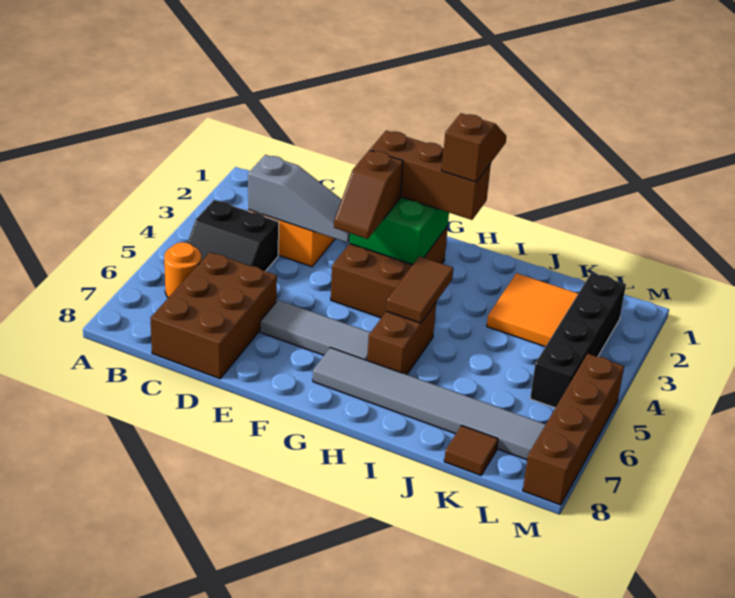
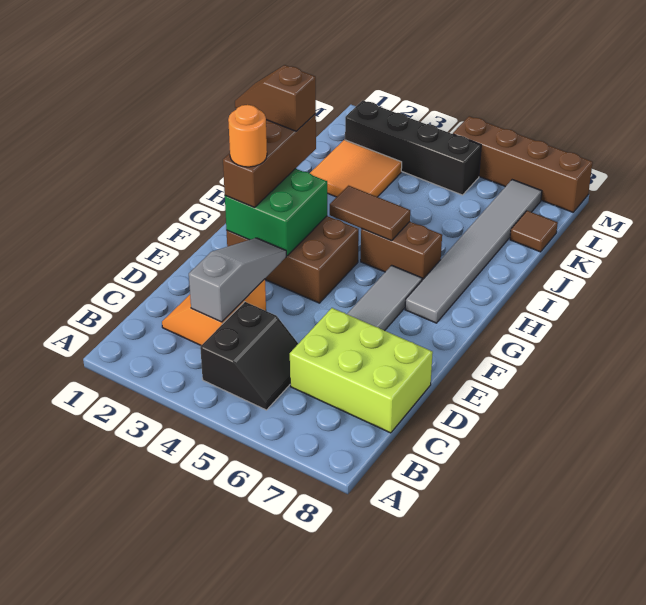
orange round brick B6 level 1 -> orange round brick F2 level 4
brown brick C6:D8 level 1 -> lime brick C6:D8 level 1
brown slope F3:F4 level 3 top 3 -> none

